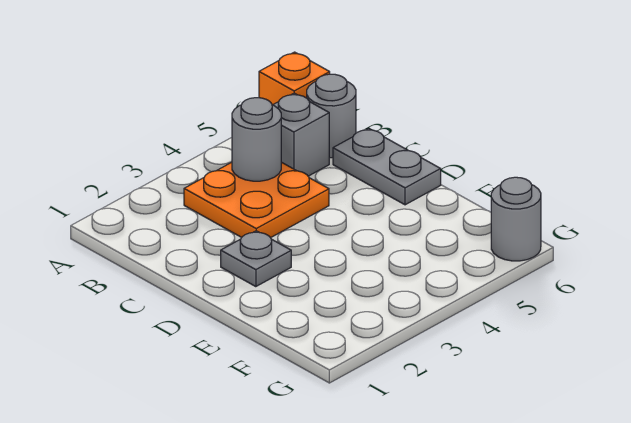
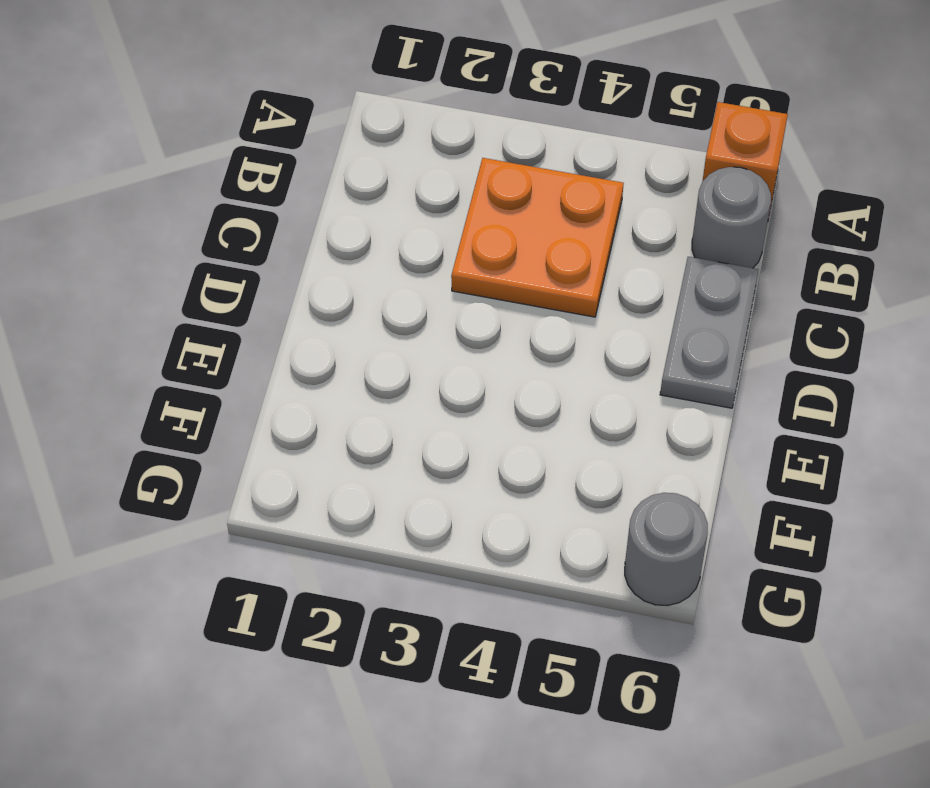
grey round brick B4 level 2 -> none
grey brick B5 level 1 -> none
grey plate D2 level 1 -> none

